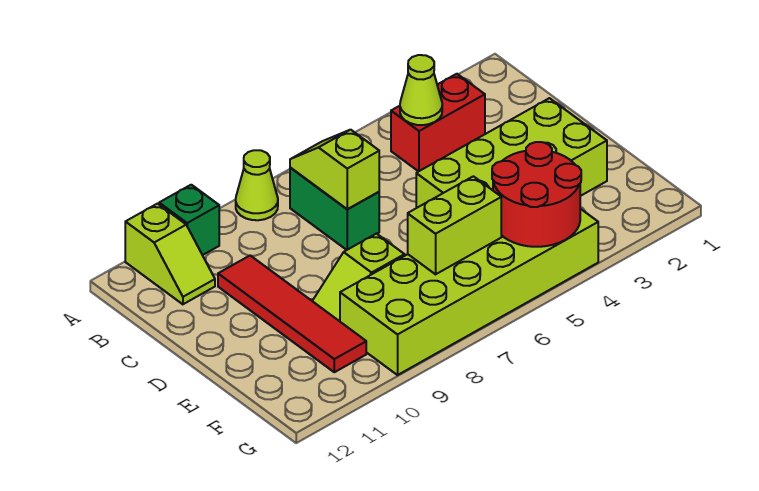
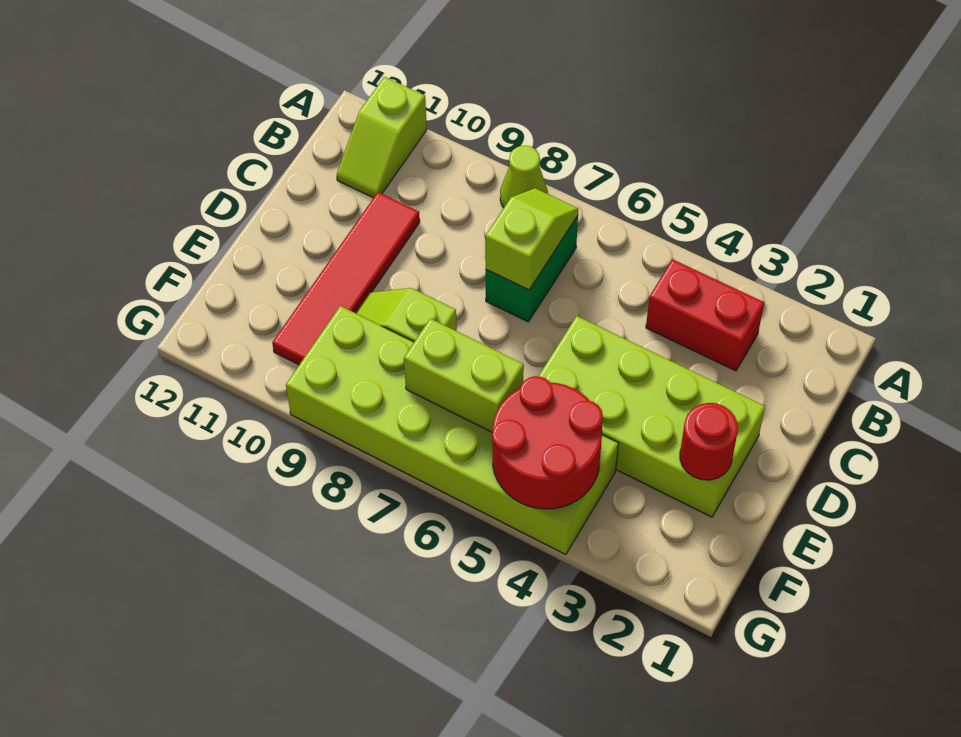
green brick A10 level 1 -> none
lime cone B4 level 2 -> none
none -> red round brick E2 level 2

